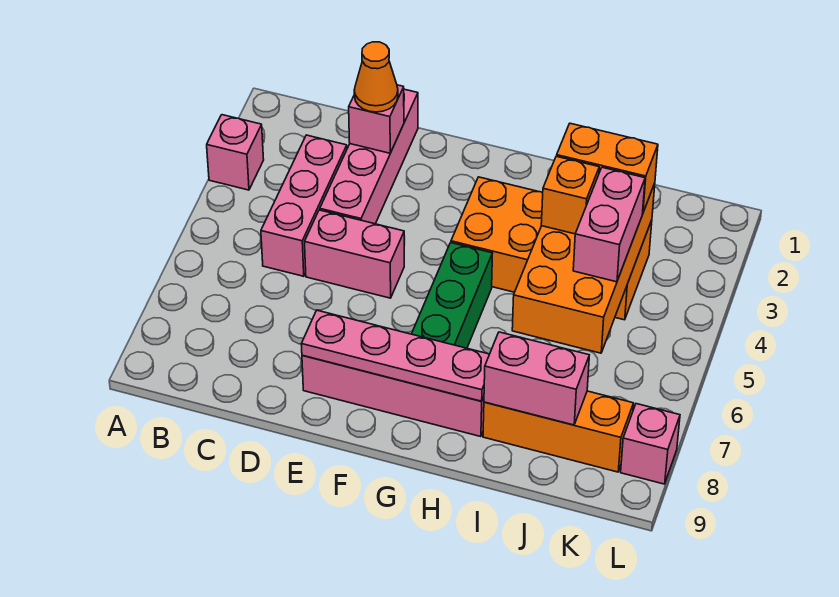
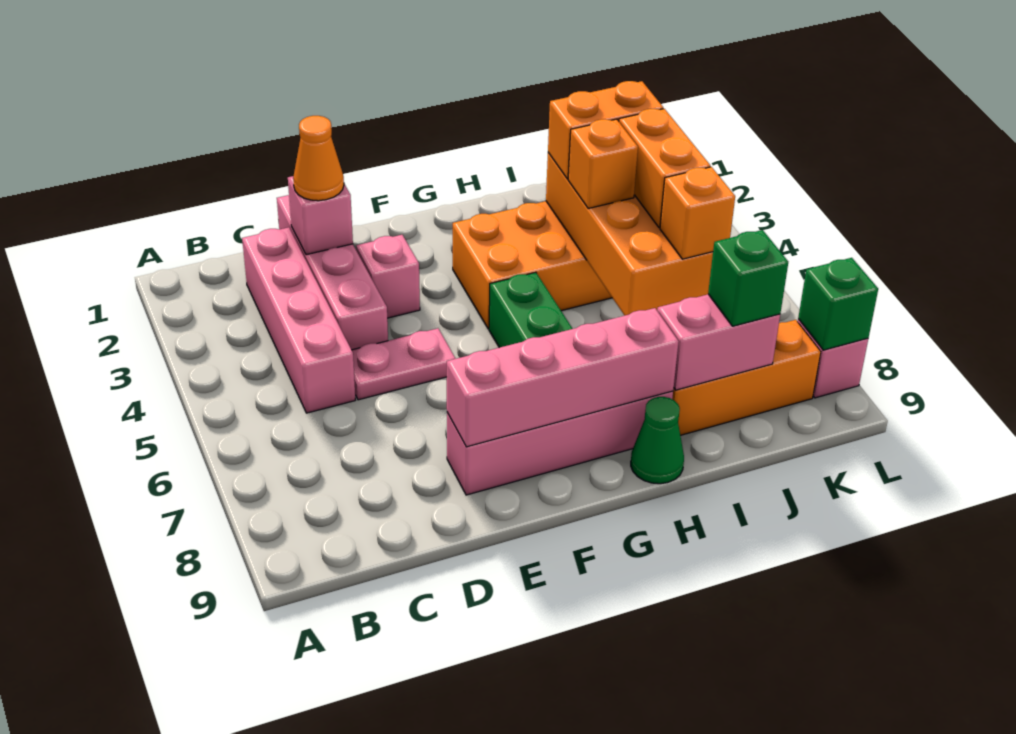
pink brick A3 level 1 -> pink brick E3 level 1
pink brick C3:C5 level 1 -> pink brick C2:C5 level 1
pink brick D5:E5 level 1 -> pink plate D5:E5 level 1
pink plate E8:H8 level 2 -> pink brick E8:H8 level 2
none -> green cone H9 level 1
pink brick J4:J5 level 3 -> orange brick J4:J5 level 3
none -> orange brick J6 level 3
none -> green brick J8 level 3
none -> green brick L8 level 2

